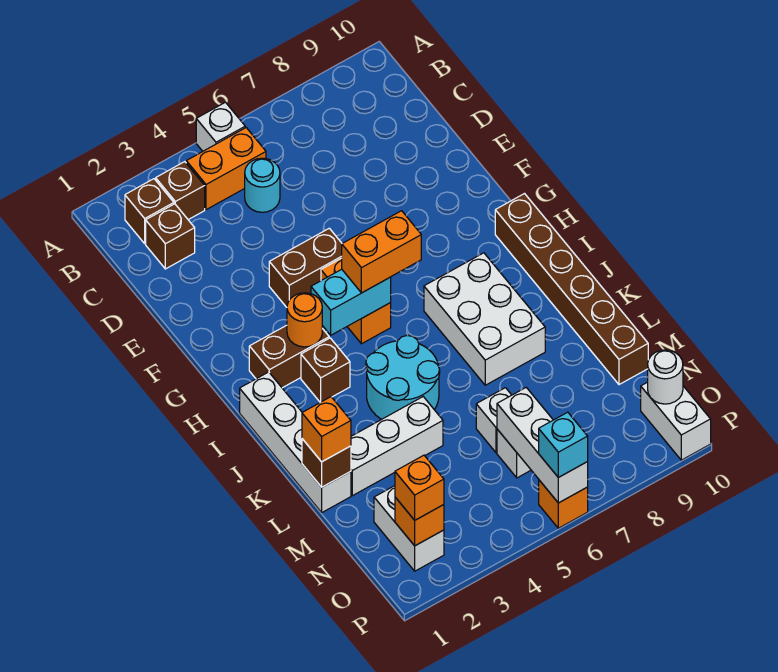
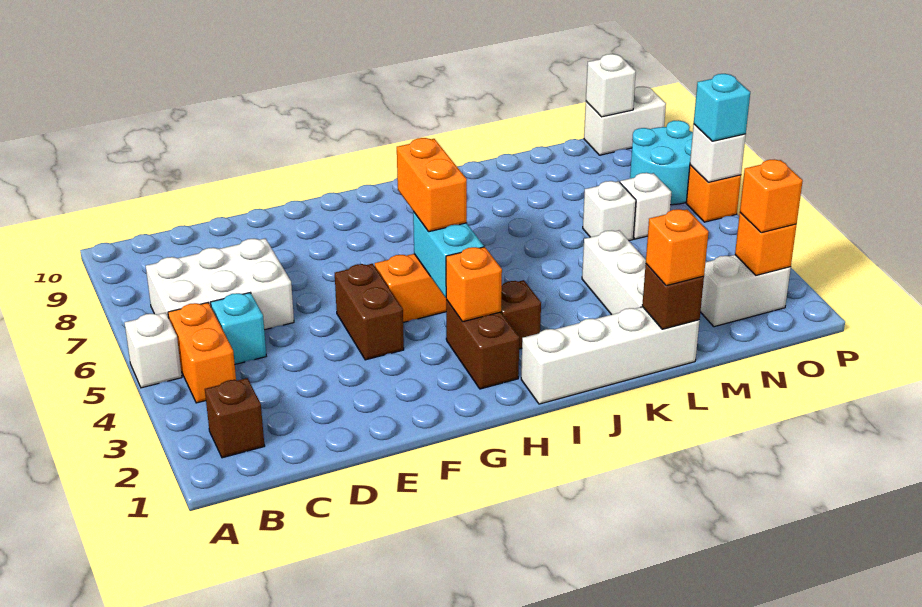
brown brick B3 level 1 -> none
brown brick C2 level 1 -> none
cyan round brick C5 level 1 -> cyan brick C5 level 1
orange round brick H3 level 2 -> orange brick H3 level 2
brown brick H10:M10 level 1 -> none
white brick I7:K8 level 1 -> white brick B6:D7 level 1
cyan round brick J4:K5 level 1 -> cyan round brick O7:P8 level 1
white brick N6:P6 level 2 -> white brick P6 level 2
white round brick O10 level 2 -> white brick O10 level 2

